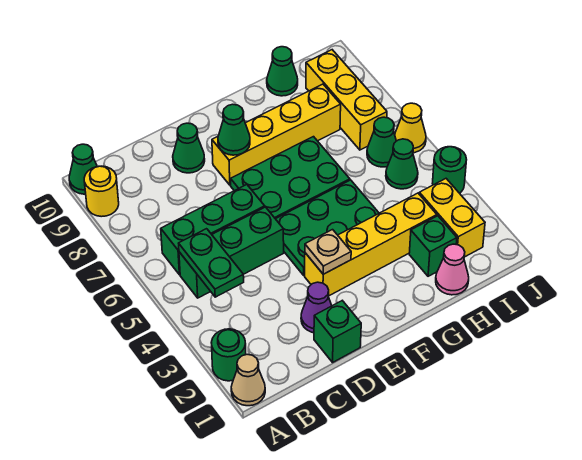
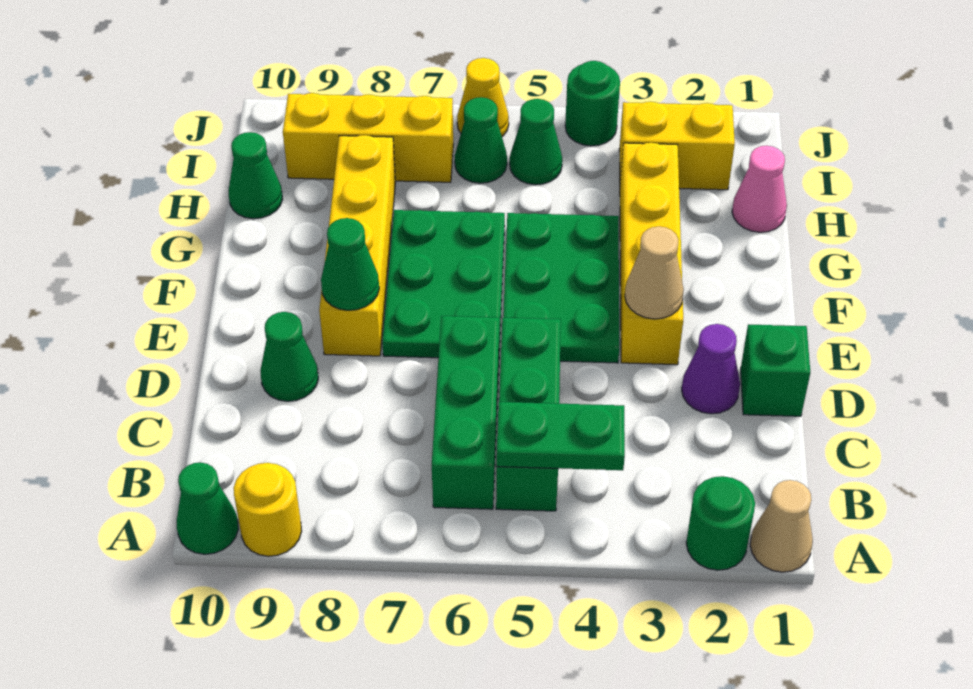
tan plate E3 level 2 -> tan cone E3 level 2
green brick H2 level 1 -> none

